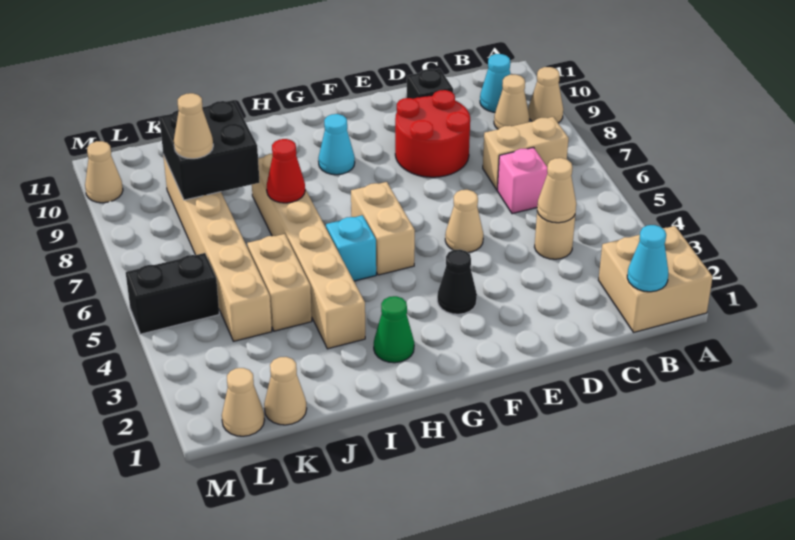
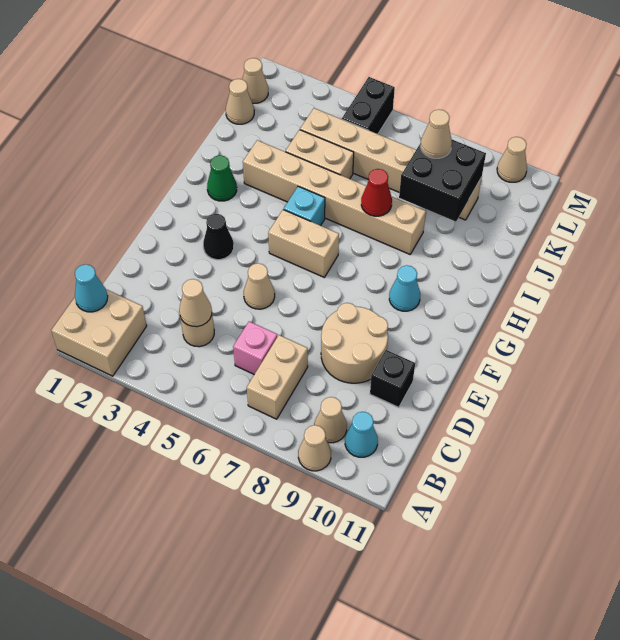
red round brick D8:E9 level 1 -> tan round brick D8:E9 level 1

